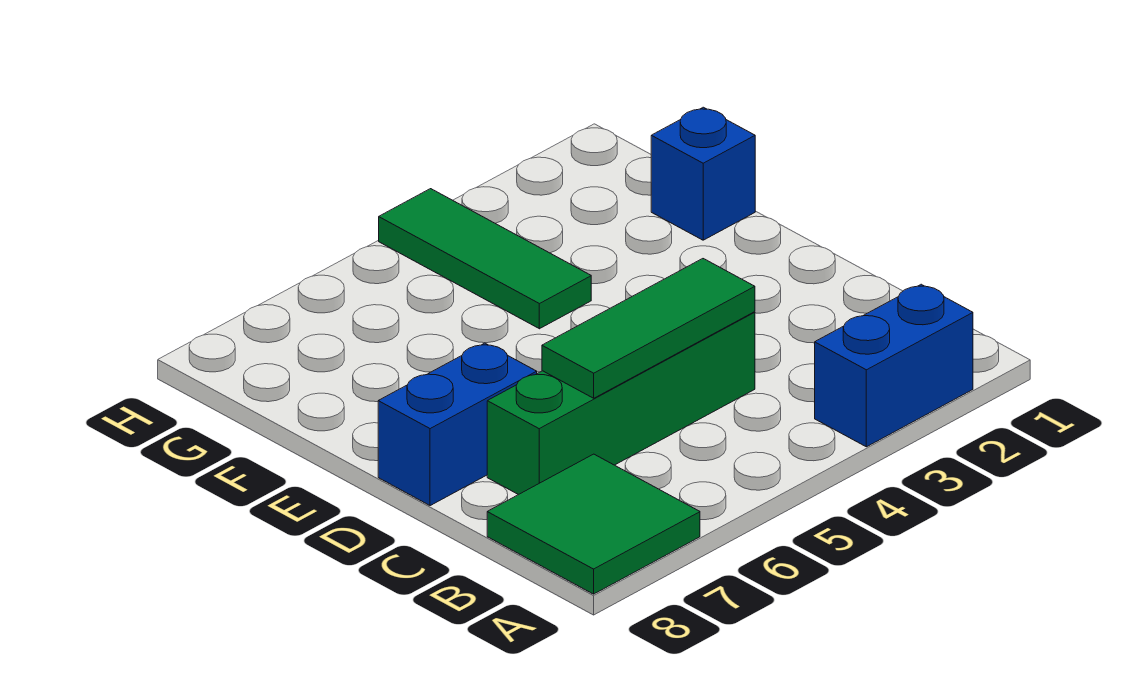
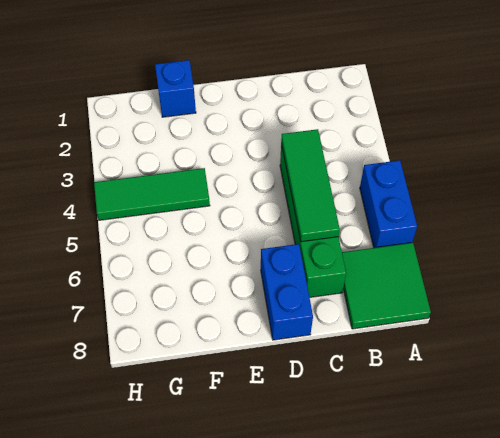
blue brick A2:A3 level 1 -> blue brick A5:A6 level 1

